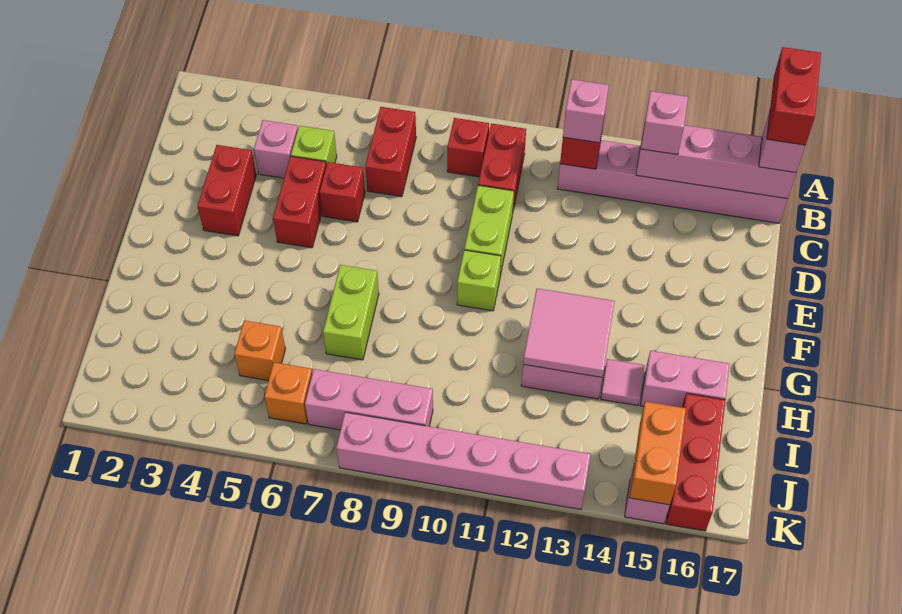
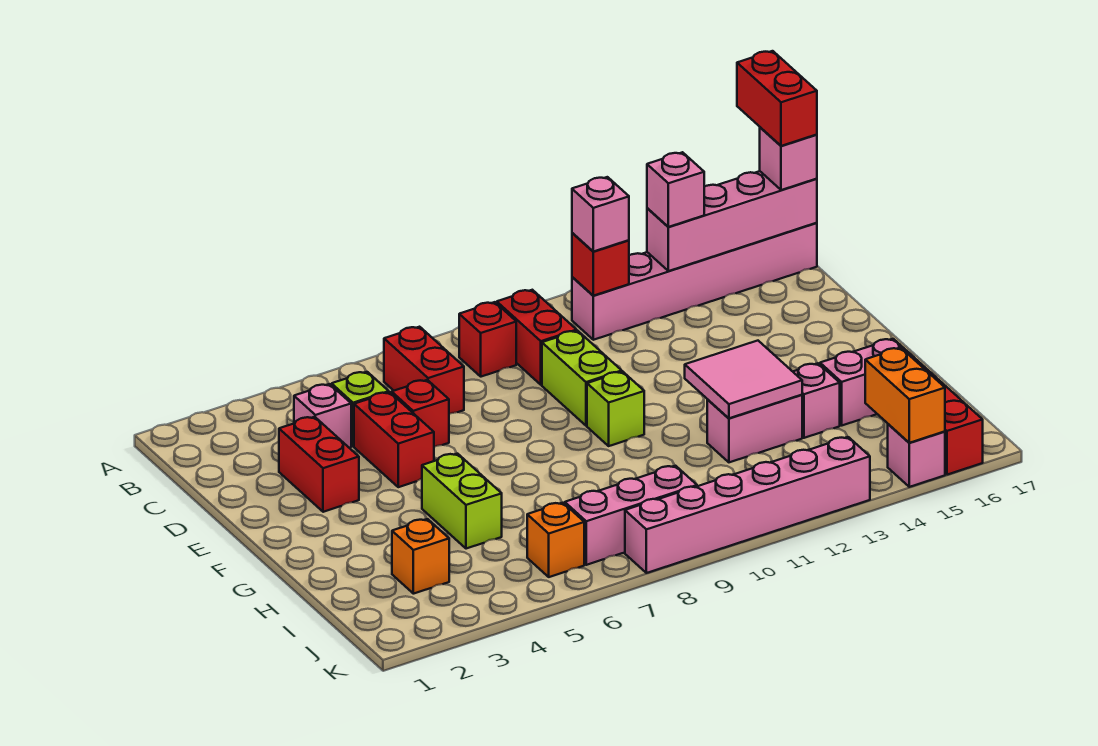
lime brick G7:H7 level 1 -> lime brick G5:H5 level 1
pink tile H14 level 1 -> pink brick H14 level 1
orange brick I5 level 1 -> orange brick I3 level 1

